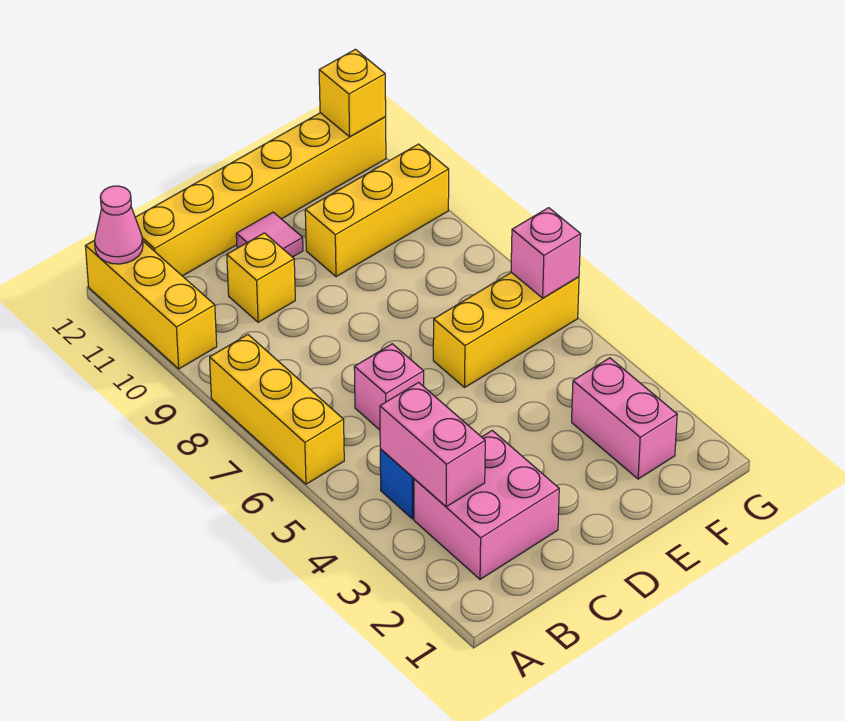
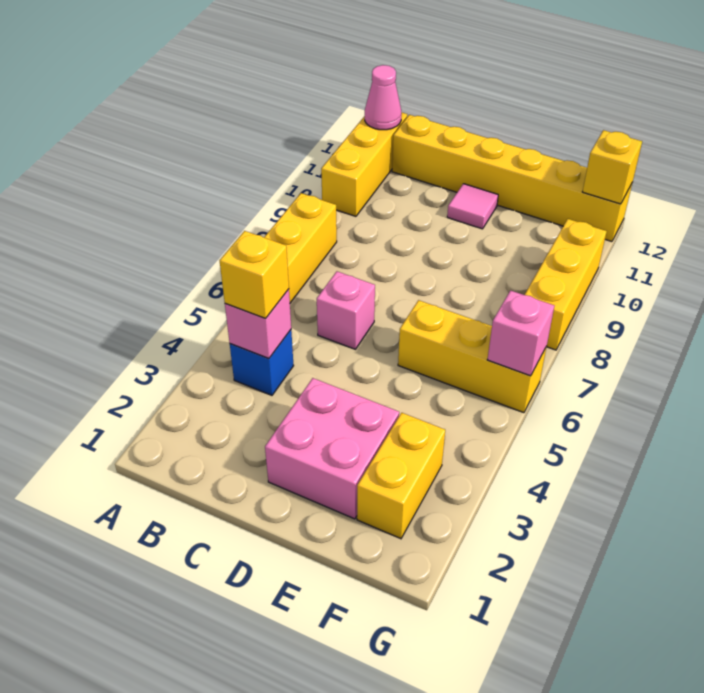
pink brick B2:C3 level 1 -> pink brick D2:E3 level 1
pink brick B3:B4 level 2 -> pink brick B4 level 2
yellow brick C10 level 1 -> yellow brick B4 level 3
yellow brick E10:G10 level 1 -> yellow brick G8:G10 level 1
pink brick F2:F3 level 1 -> yellow brick F2:F3 level 1

